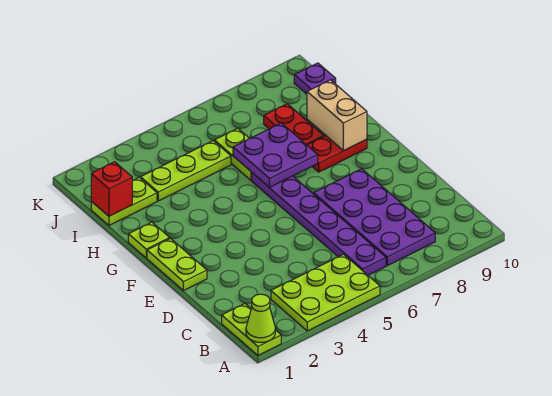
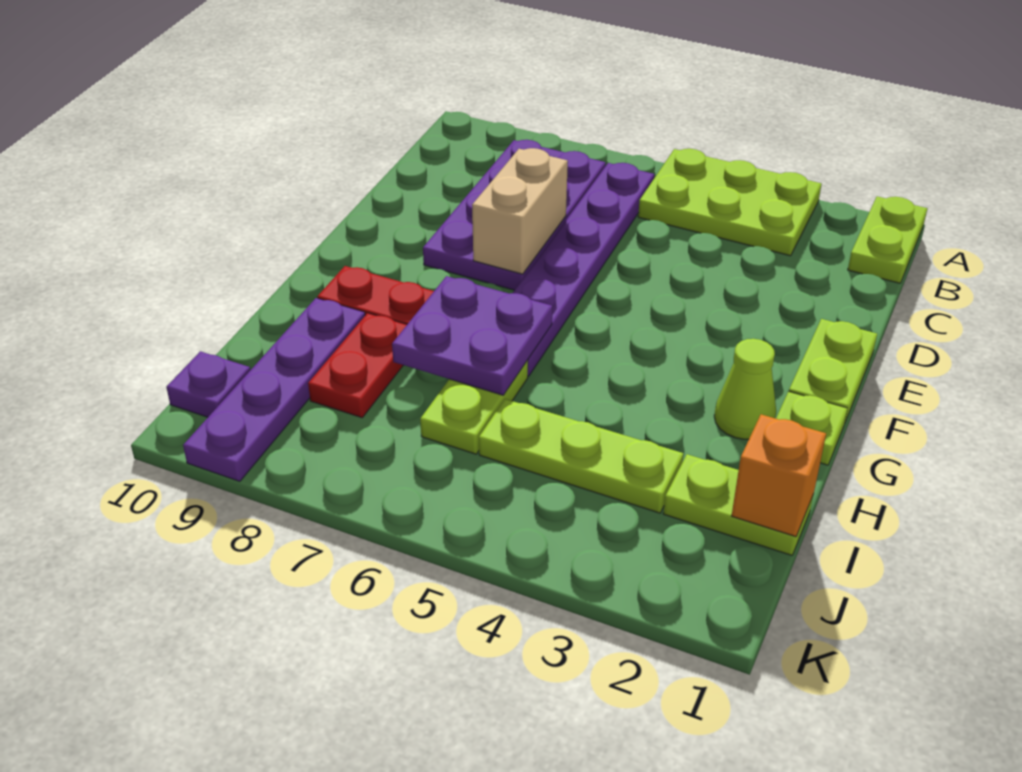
lime cone A1 level 2 -> lime cone G2 level 1
tan brick G9:H9 level 2 -> tan brick D7:E7 level 2
none -> purple plate H9:K9 level 1
red brick I1 level 2 -> orange brick I1 level 2

